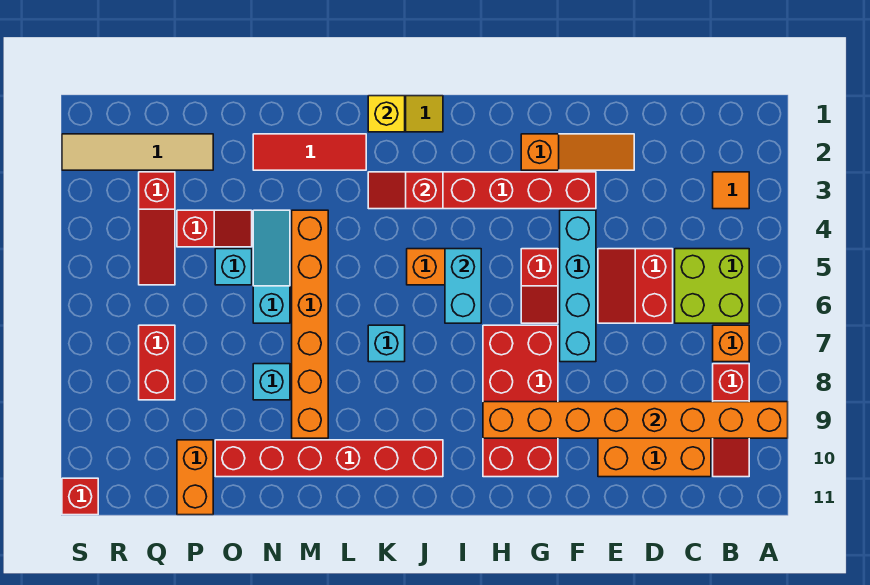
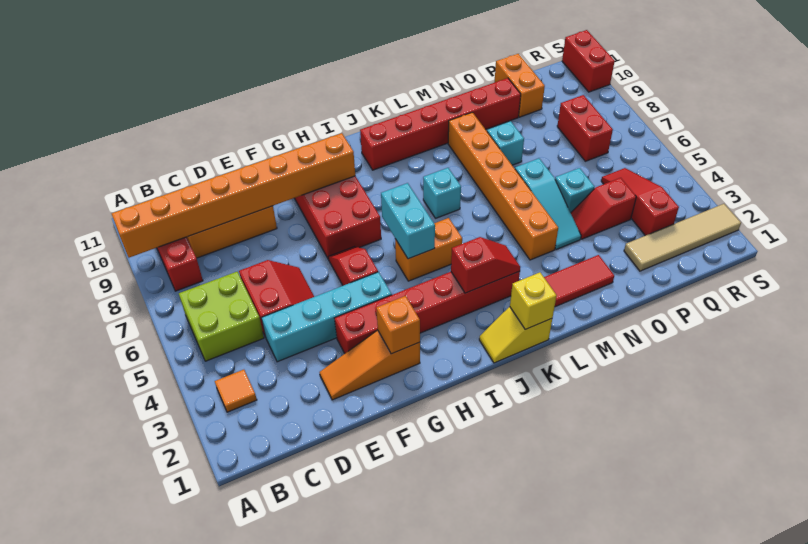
orange brick B7 level 1 -> orange brick G2 level 2
cyan brick F4:F7 level 1 -> cyan brick D4:G4 level 1
red brick S11 level 1 -> red brick S10:S11 level 1

